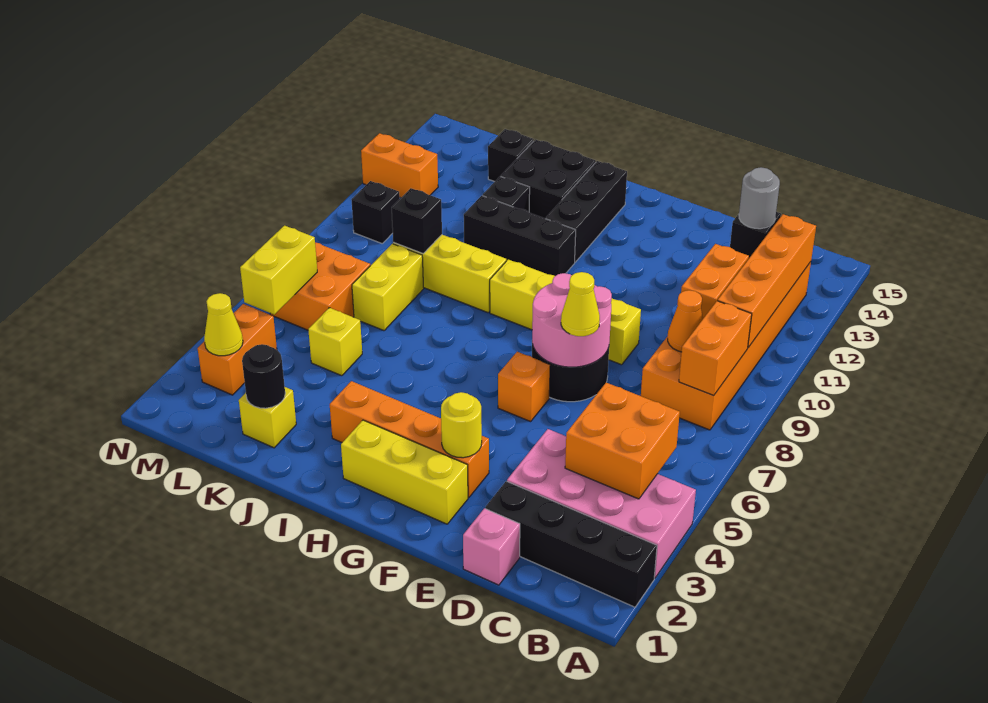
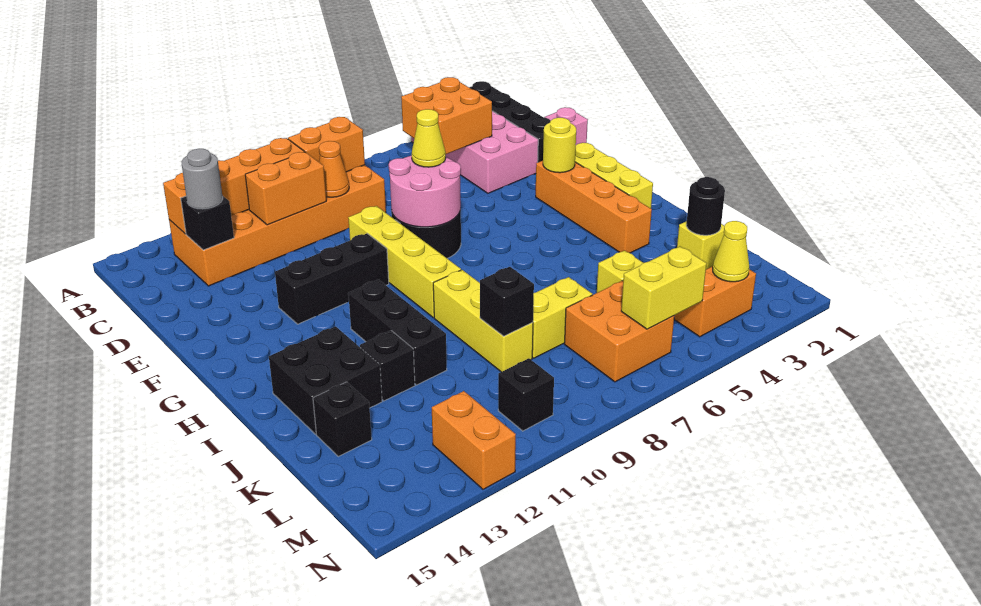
orange brick F6 level 1 -> none
black brick H12:H14 level 1 -> black brick F10:F12 level 1

